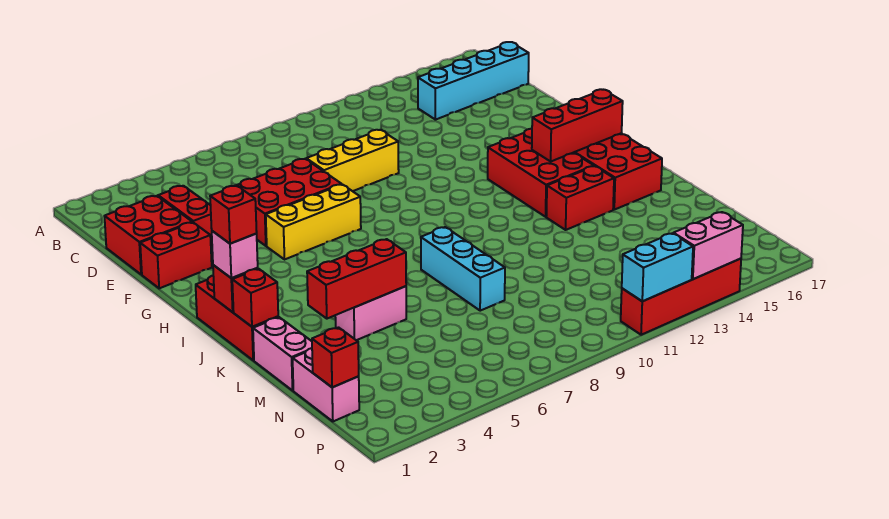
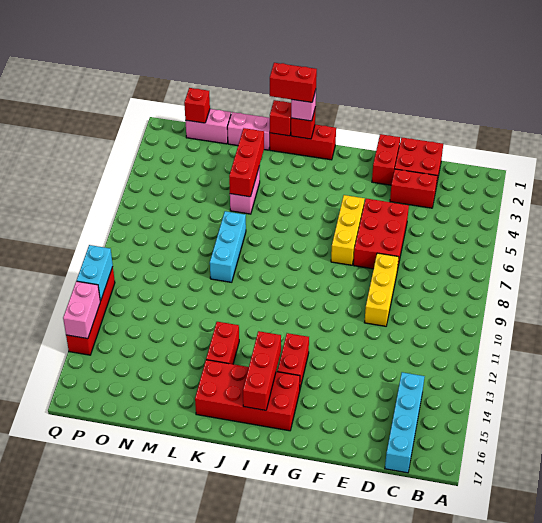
red brick H13:J14 level 1 -> red brick H13:H14 level 1
red brick J1 level 4 -> red brick J1:K1 level 4
cyan brick K8:M8 level 1 -> cyan brick L7:L9 level 1

